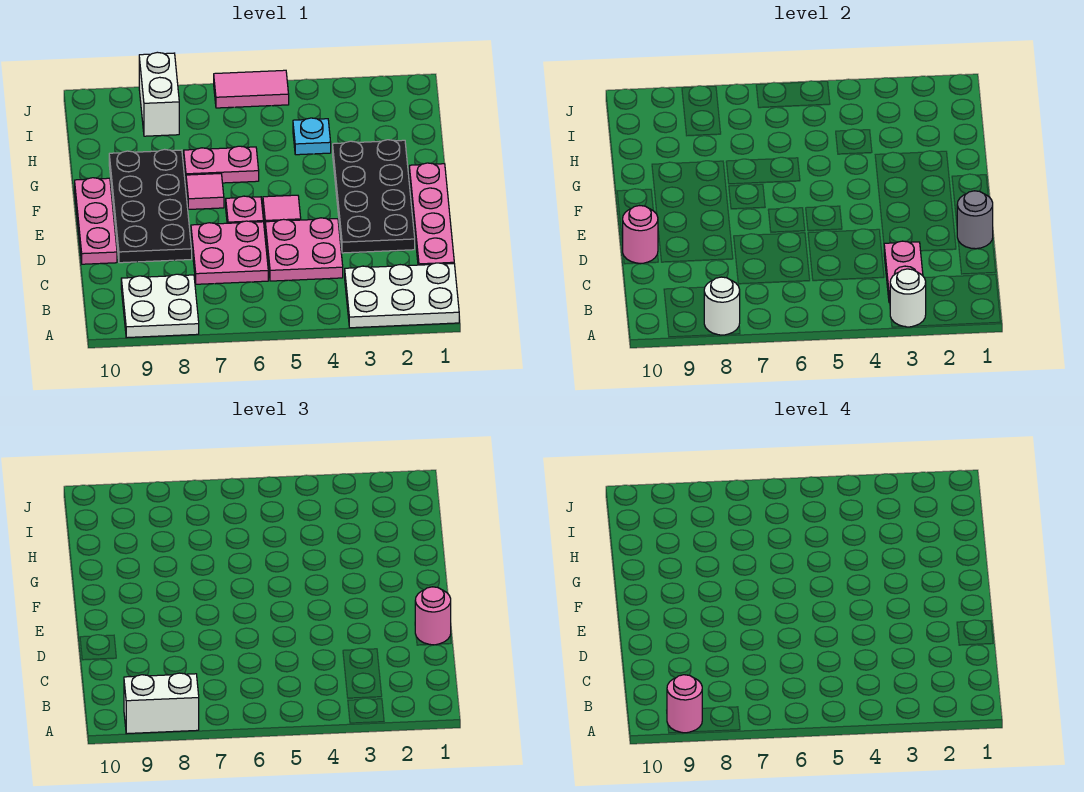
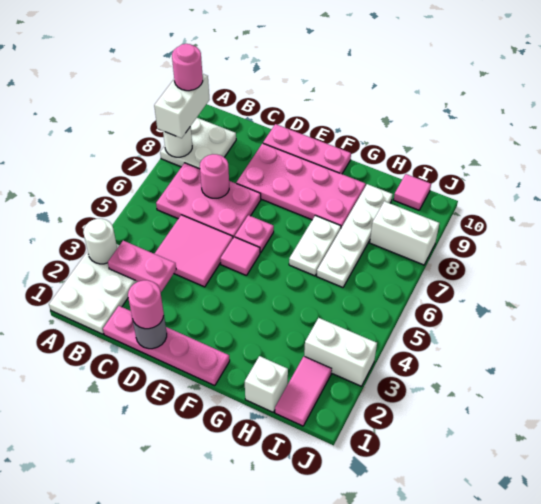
pink plate C4:D5 level 1 -> pink tile C4:D5 level 1
pink plate C6:D7 level 1 -> pink plate B6:D7 level 1
black plate D2:G3 level 1 -> none
black plate D8:G9 level 1 -> pink plate D8:G9 level 1
pink round brick D10 level 2 -> pink round brick C7 level 2
pink tile F7 level 1 -> pink tile I10 level 1
pink plate G6:G7 level 1 -> white plate G6:G7 level 1
none -> white brick H1 level 1
cyan plate H4 level 1 -> none
none -> white plate H6:H9 level 1
none -> white brick I3:J3 level 1
pink tile J5:J6 level 1 -> pink tile I1:I2 level 1

